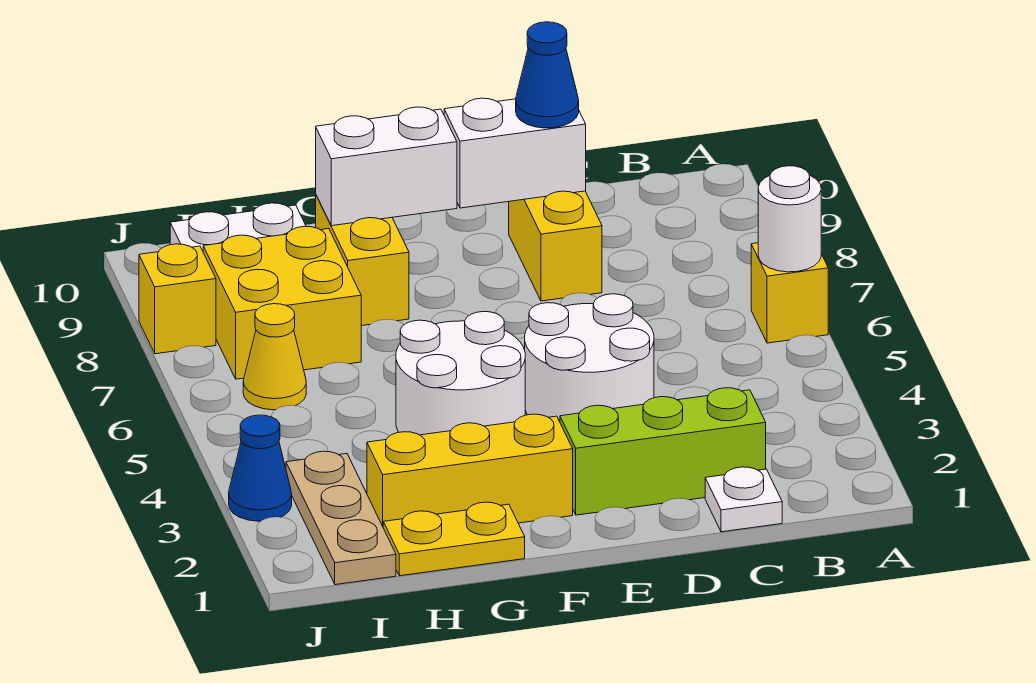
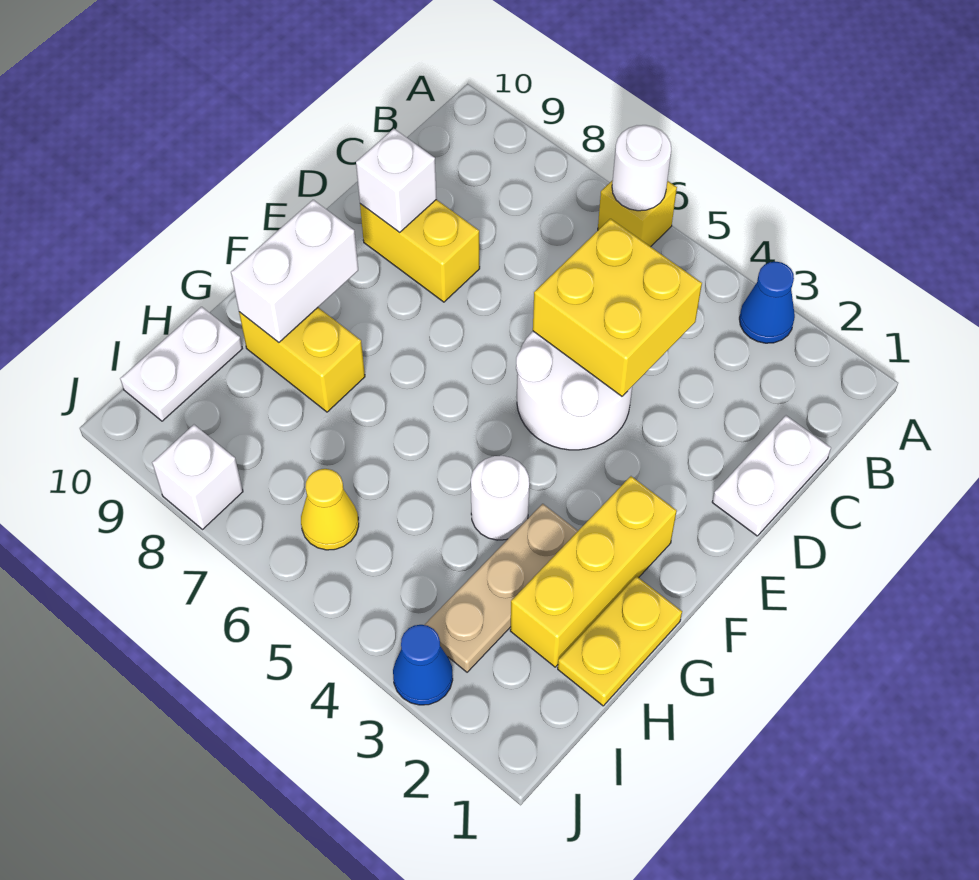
white plate C1 level 1 -> white plate C1:D1 level 1
lime brick C2:E2 level 1 -> none
white brick D9:E9 level 2 -> white brick D9 level 2
blue cone D9 level 3 -> blue cone A3 level 1
white round brick F4:G5 level 1 -> white round brick G4 level 1
yellow brick H7:I8 level 1 -> yellow brick C4:D5 level 2
tan plate I1:I3 level 1 -> tan plate G3:I3 level 1
yellow brick J8 level 1 -> white brick J8 level 1

